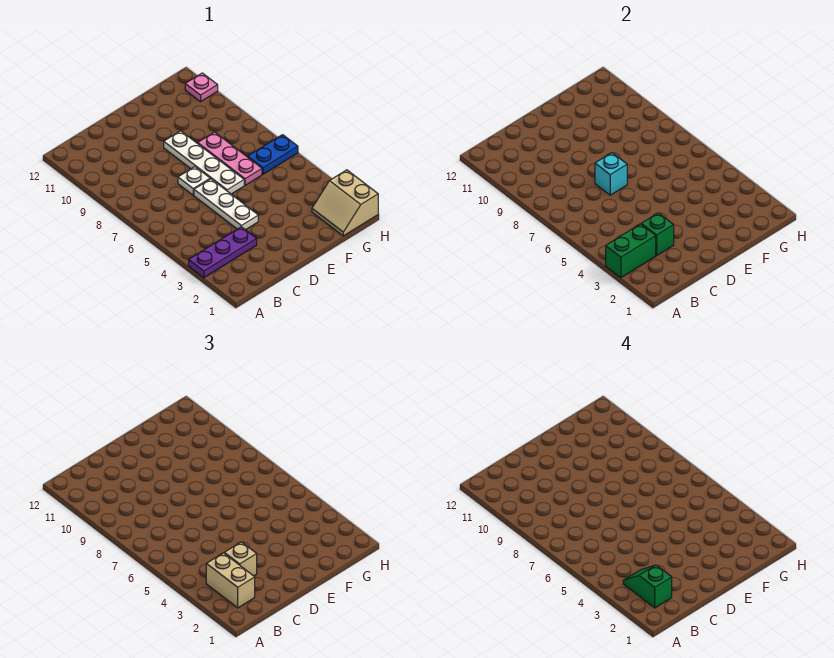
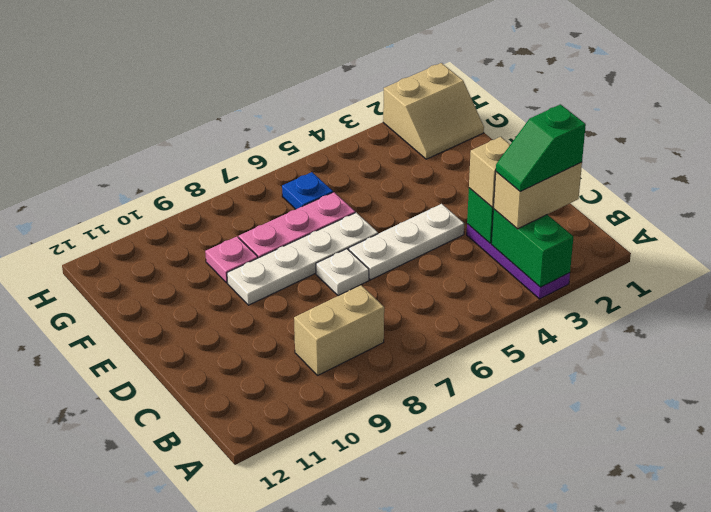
none -> tan brick B8:B9 level 1
cyan brick D7 level 2 -> none
blue plate G6:H6 level 1 -> blue plate G6 level 1
pink plate H11 level 1 -> pink plate F9 level 1

